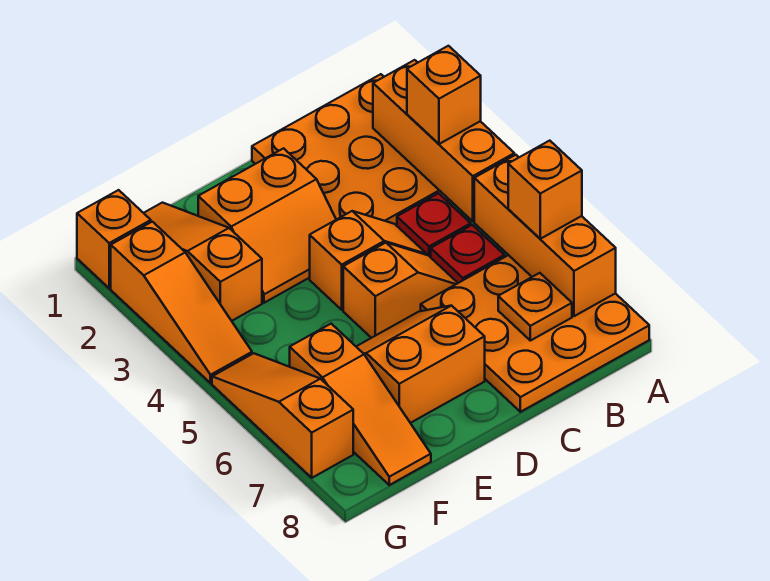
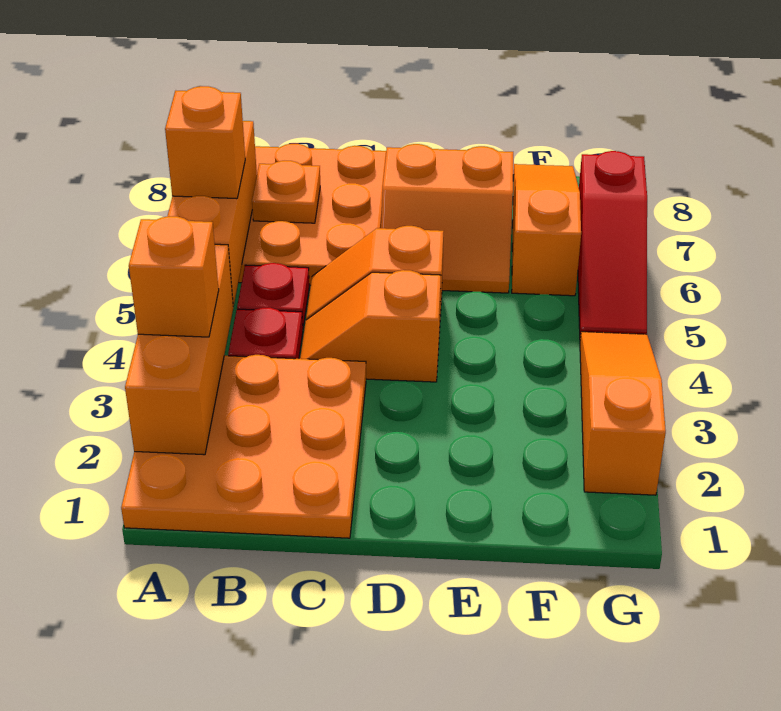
orange slope D2:E3 level 1 top 2 -> none
orange slope F1:F3 level 1 top 3 -> none
orange brick G1 level 1 -> none
orange slope G5:G7 level 1 top 7 -> red slope G5:G7 level 1 top 7

